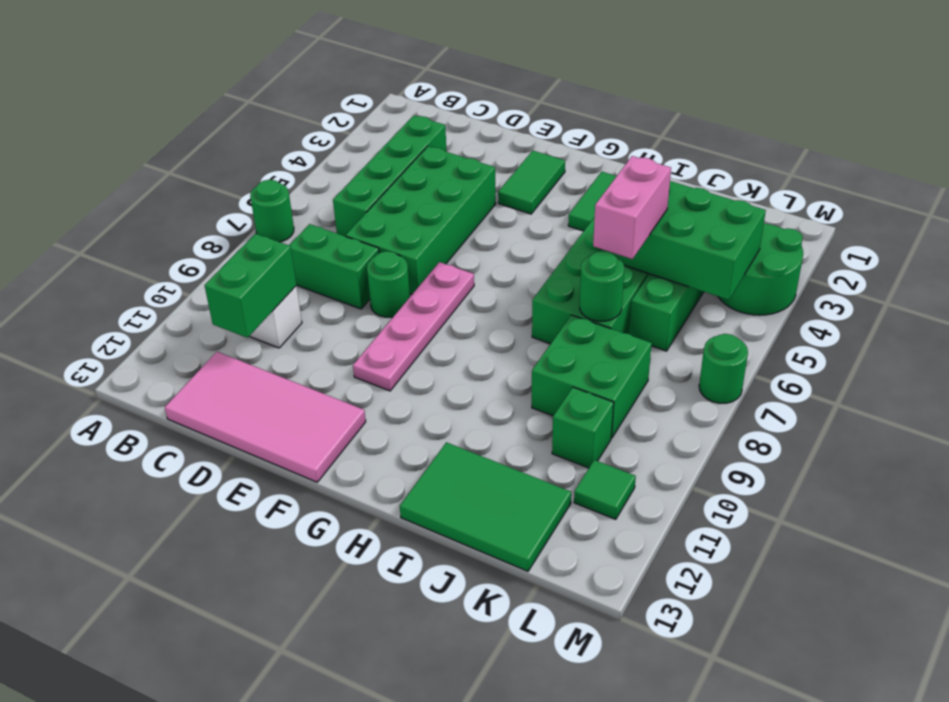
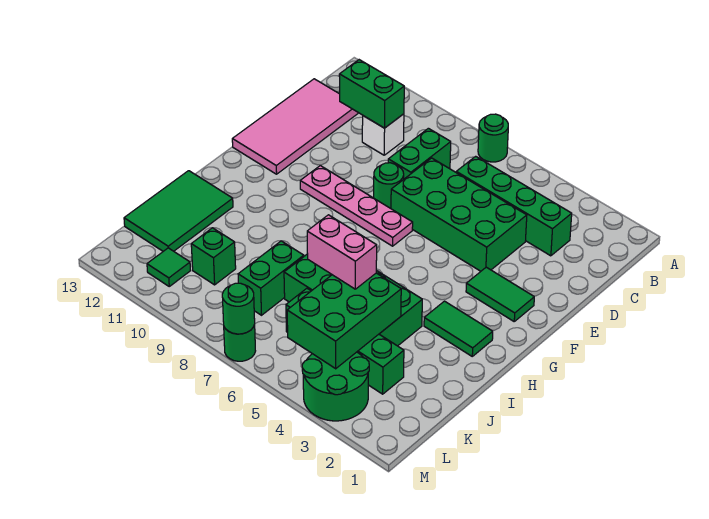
green round brick J7 level 2 -> green round brick M7 level 2
green brick J8:K9 level 1 -> green brick J8:K8 level 1

